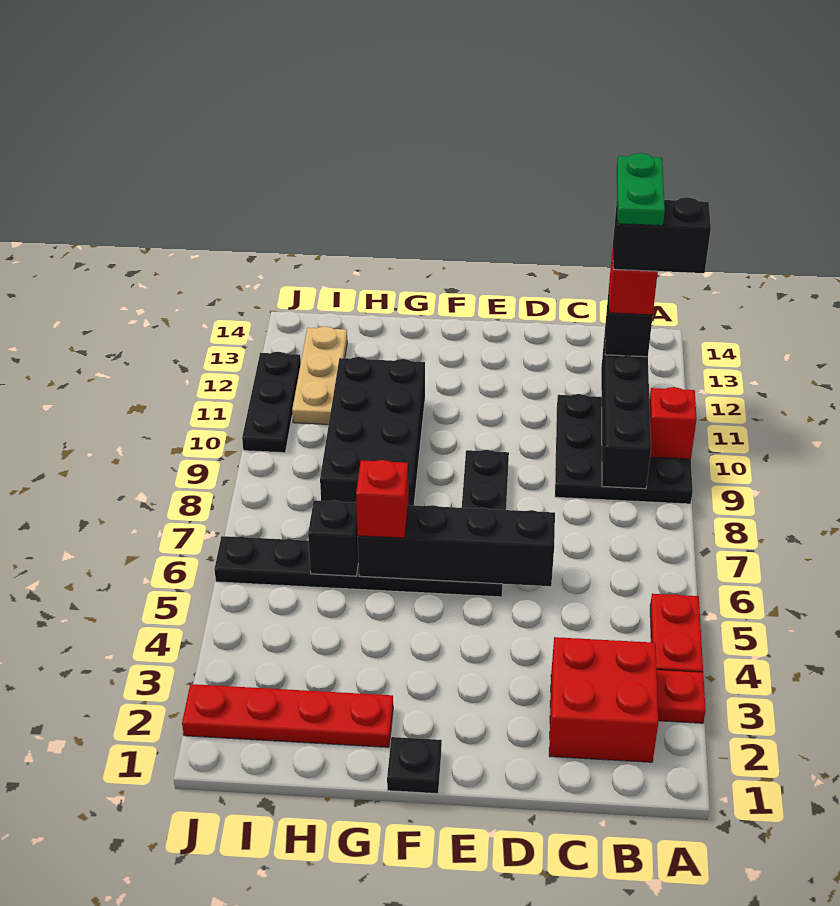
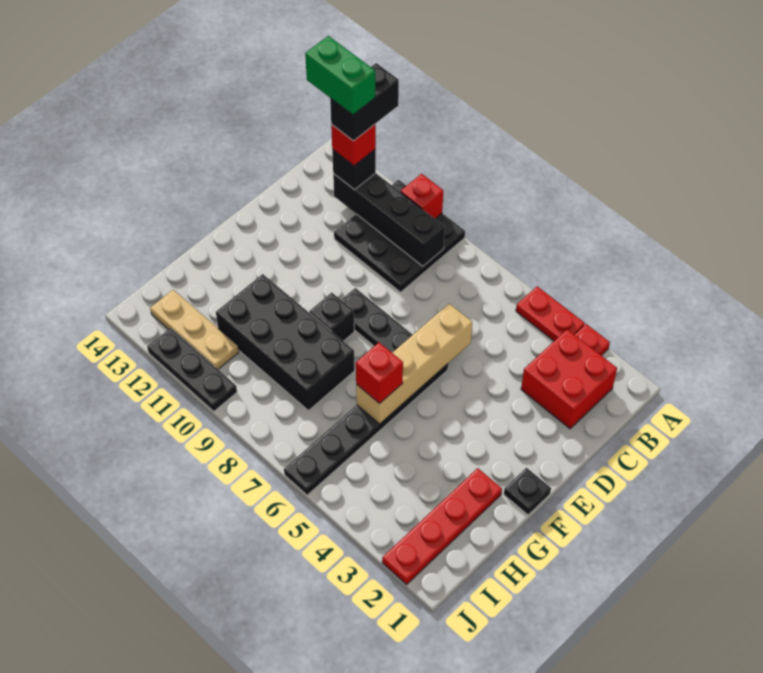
green plate B12:B13 level 6 -> green brick B12:B13 level 6
black brick D6:G6 level 2 -> tan brick D6:G6 level 2
black brick H6 level 2 -> black brick F9 level 1

